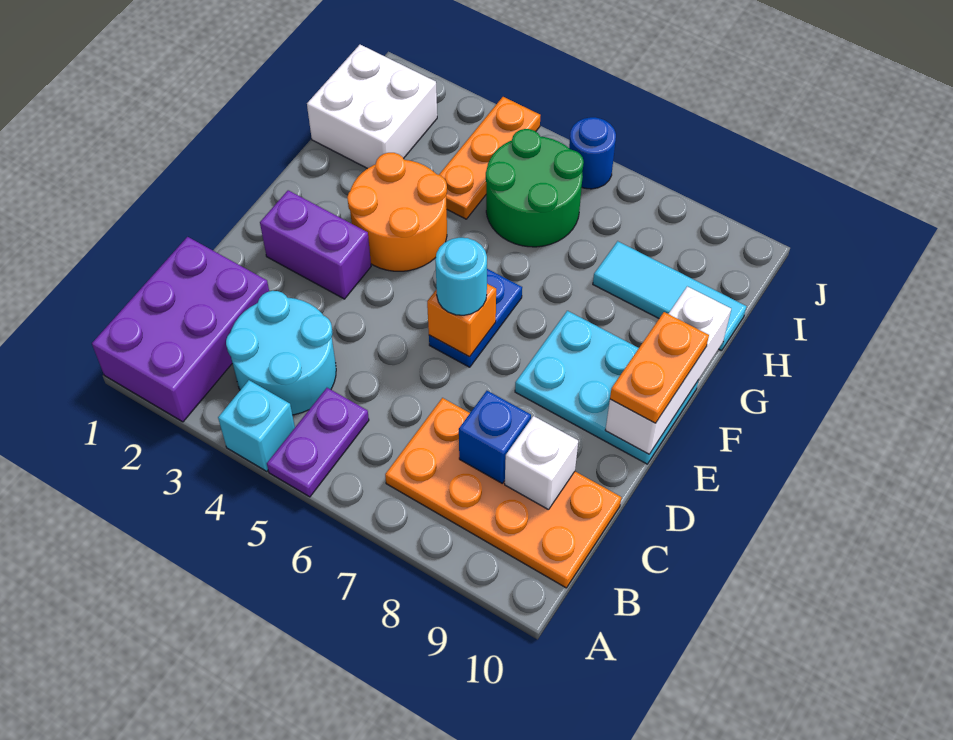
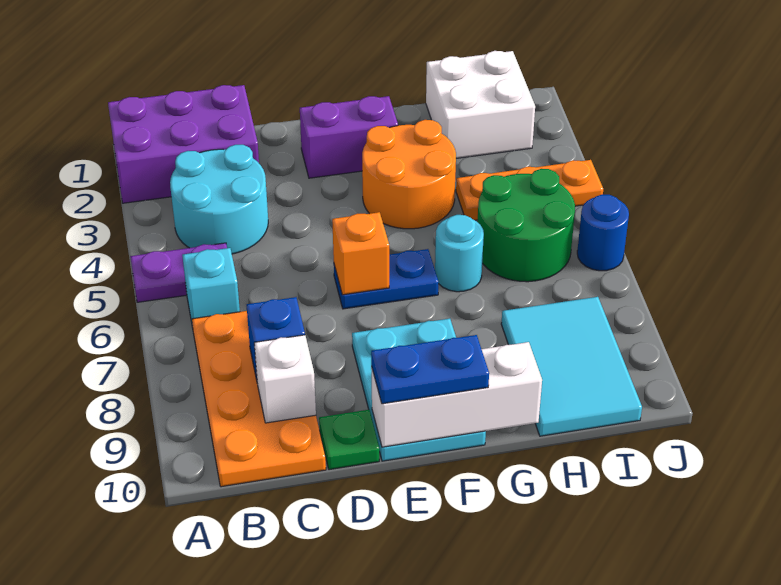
cyan brick A4 level 1 -> cyan brick B6 level 1
none -> green plate D10 level 1
purple brick E2:E3 level 1 -> purple brick E2:F2 level 1
cyan round brick E6 level 3 -> cyan round brick G6 level 1
orange plate E10:F10 level 3 -> blue plate E10:F10 level 3
cyan tile H8:H10 level 1 -> cyan tile H8:I10 level 1

